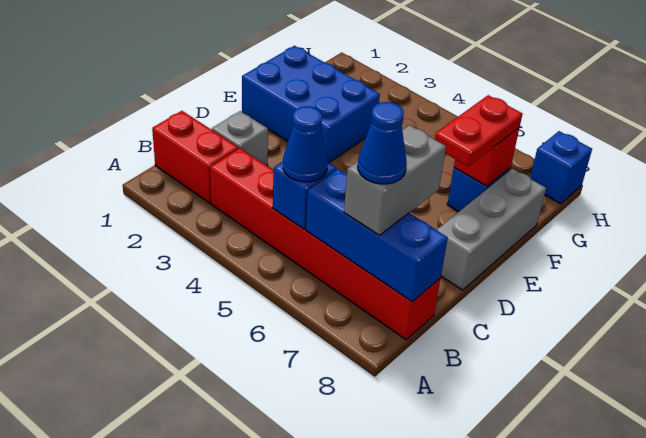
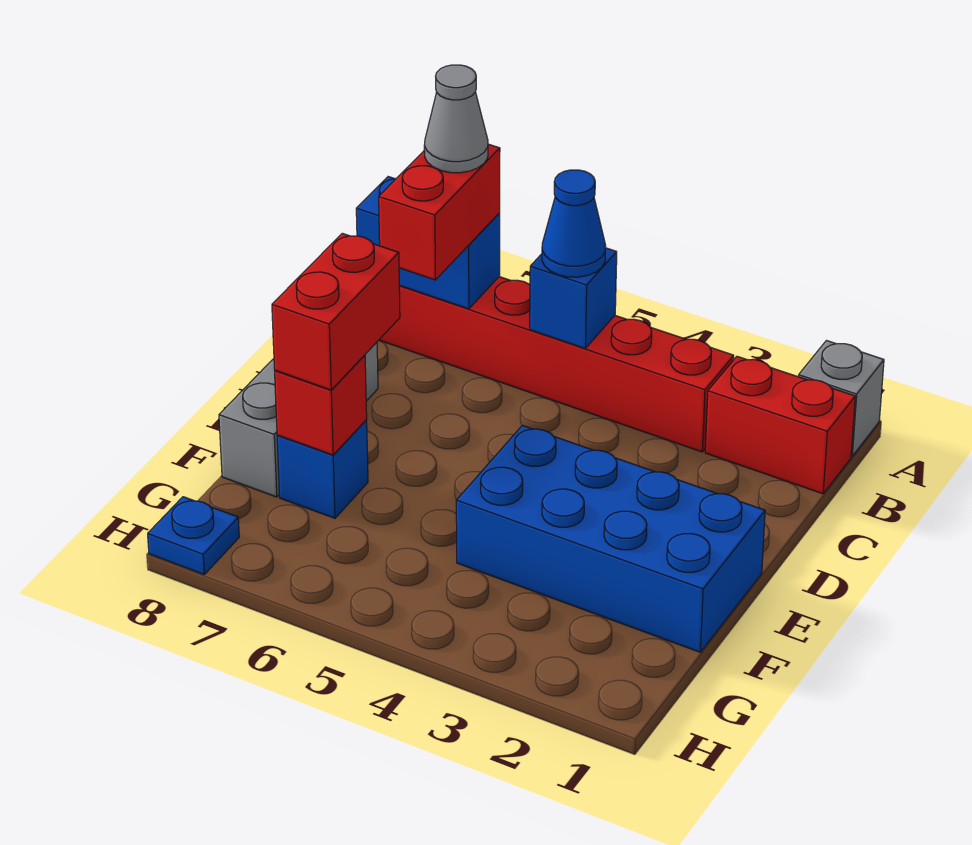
blue brick B6:B8 level 2 -> blue brick B7:B8 level 2
grey brick B7:C7 level 3 -> red brick B7:C7 level 3
blue cone B7 level 4 -> grey cone B7 level 4
grey brick C2 level 1 -> grey brick A1 level 1
blue brick E1:F3 level 1 -> blue brick E1:F4 level 1
red plate E7:F7 level 3 -> red brick E7:F7 level 3
blue brick H8 level 1 -> blue plate H8 level 1

